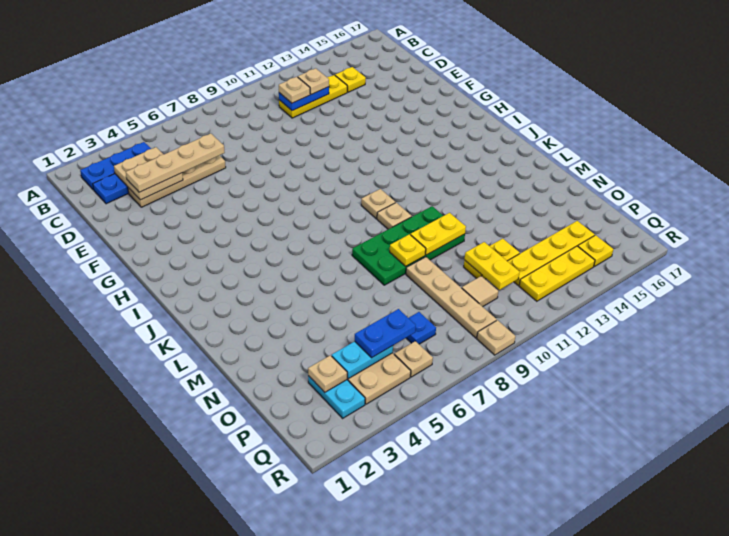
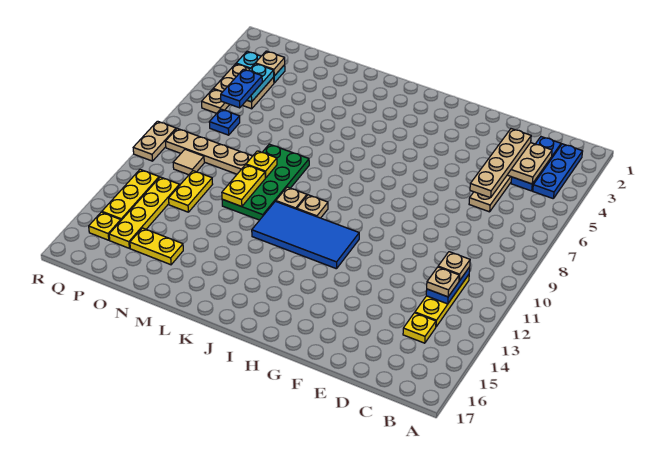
none -> blue tile H11:K12 level 1
yellow plate O11:P11 level 2 -> yellow plate N15:O15 level 1
tan plate R9 level 1 -> tan plate R9:R10 level 1

